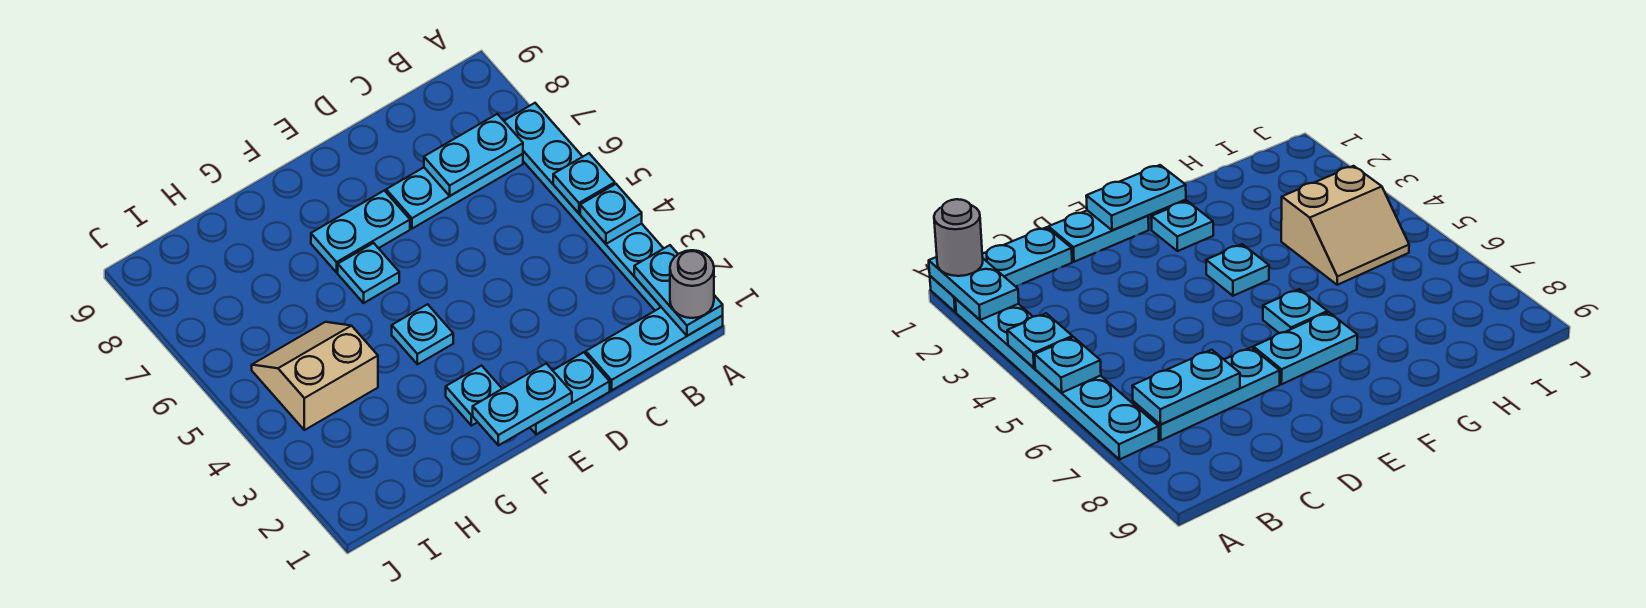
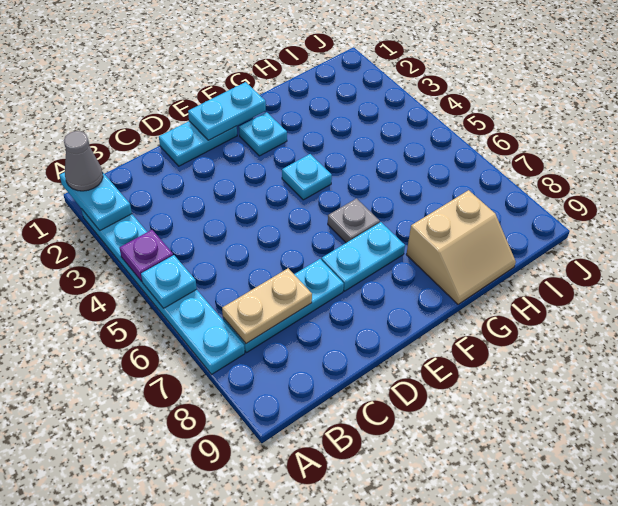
cyan plate A1:C1 level 1 -> none
grey round brick A1 level 3 -> grey cone A1 level 3
cyan plate A4 level 2 -> purple plate A4 level 2
cyan plate B7:C7 level 2 -> tan plate B7:C7 level 2
cyan plate F6 level 1 -> grey plate F6 level 1
tan slope H4:I5 level 1 top 4 -> tan slope G8:H9 level 1 top 8

